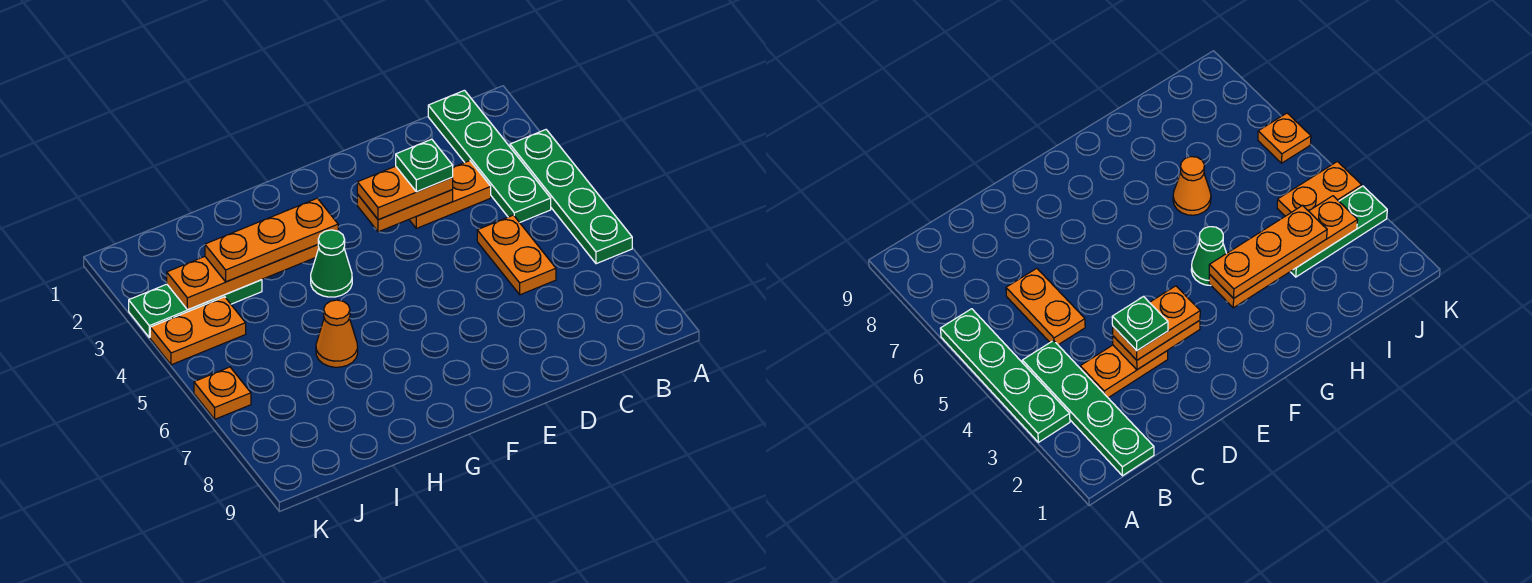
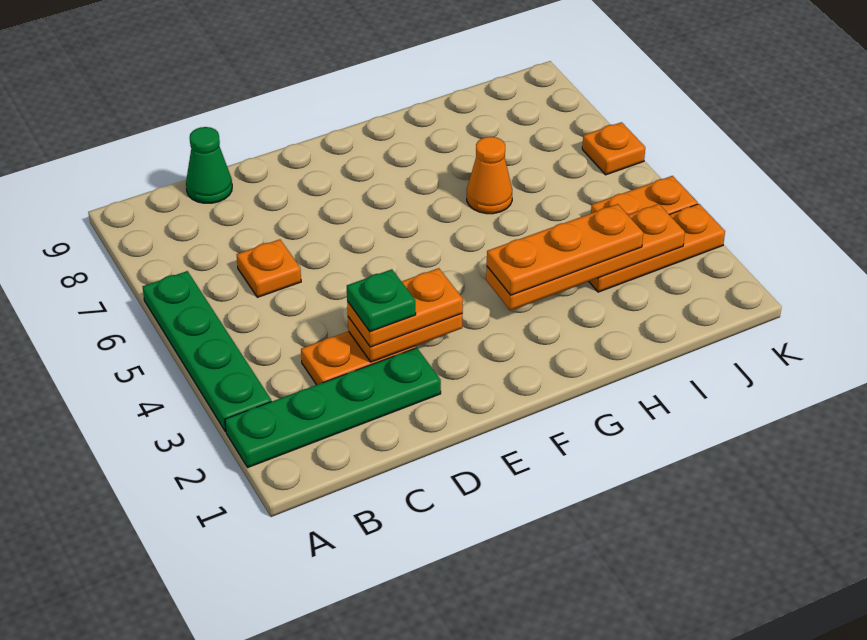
green plate B1:B4 level 1 -> green plate A2:D2 level 1
orange plate C5:C6 level 1 -> orange plate C6 level 1
green cone G4 level 1 -> green cone C9 level 1
green plate I3:K3 level 1 -> orange plate I3:K3 level 1

